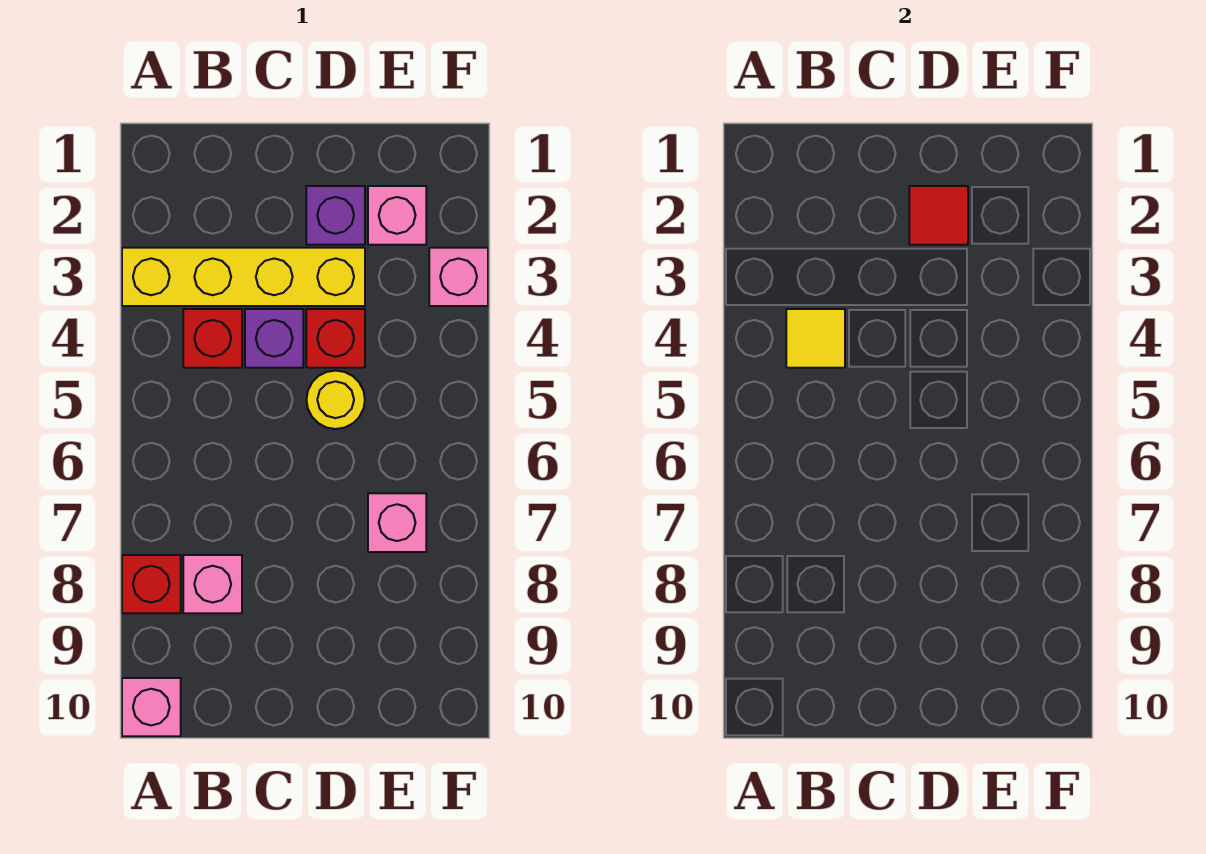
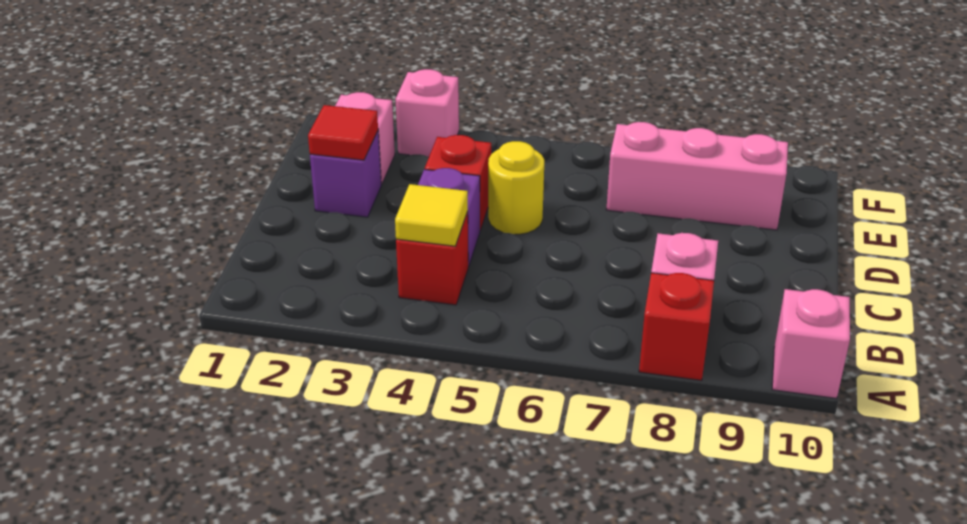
yellow brick A3:D3 level 1 -> none
pink brick E7 level 1 -> pink brick E7:E9 level 1

